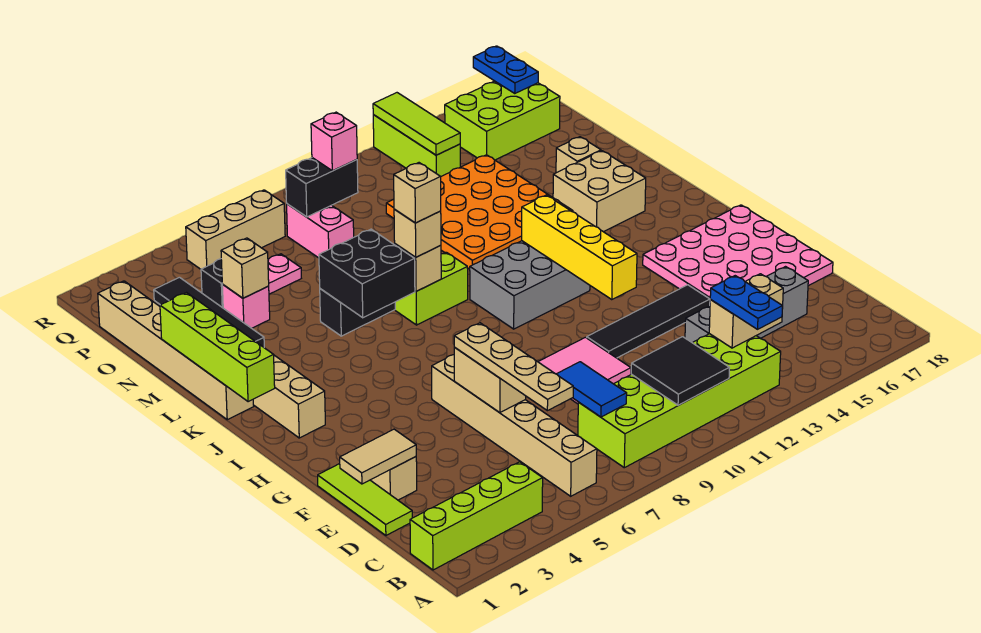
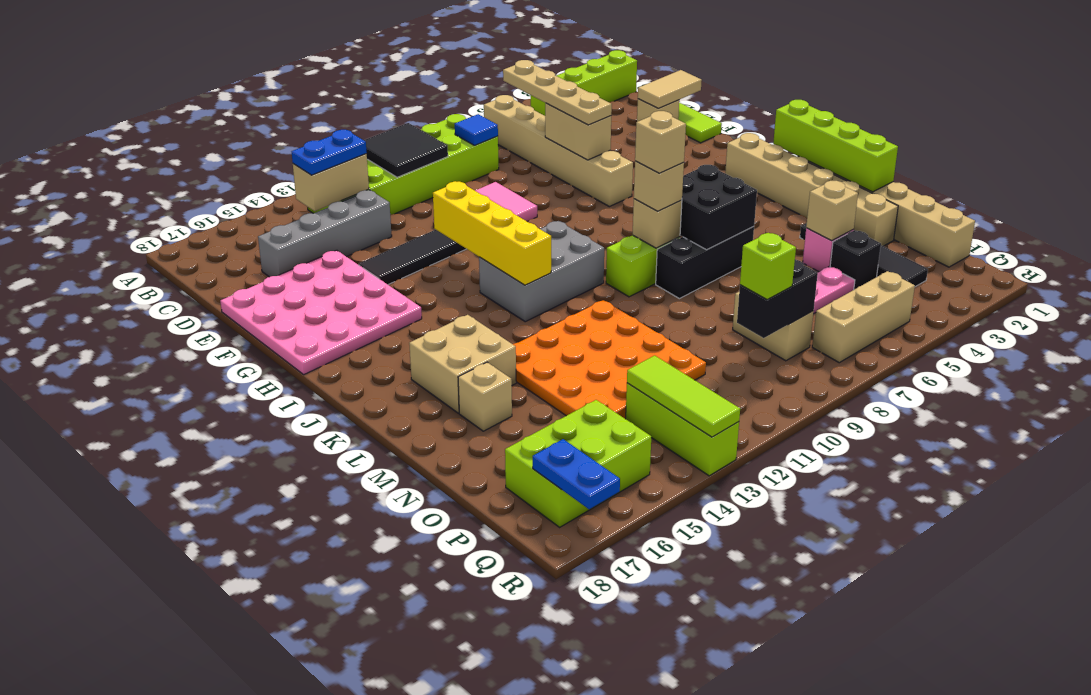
blue plate B13:C13 level 3 -> blue plate C13:C14 level 3
blue tile C8:D8 level 2 -> blue tile C8 level 2
pink brick O8:P8 level 1 -> tan brick O8:P8 level 1
pink brick P9 level 3 -> lime brick P9 level 3

